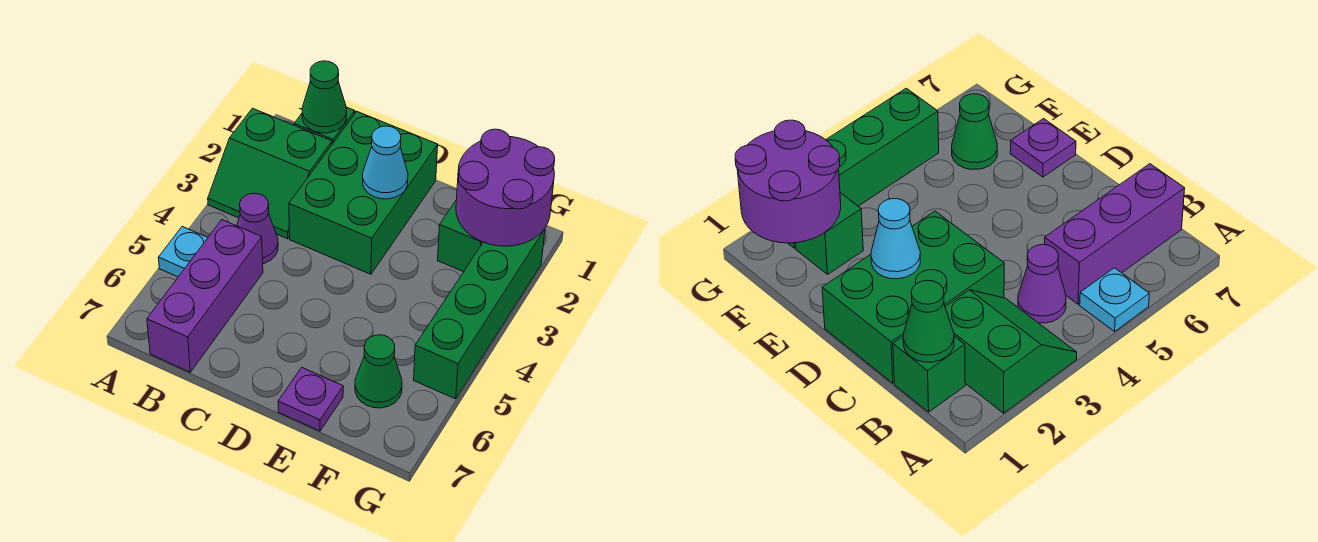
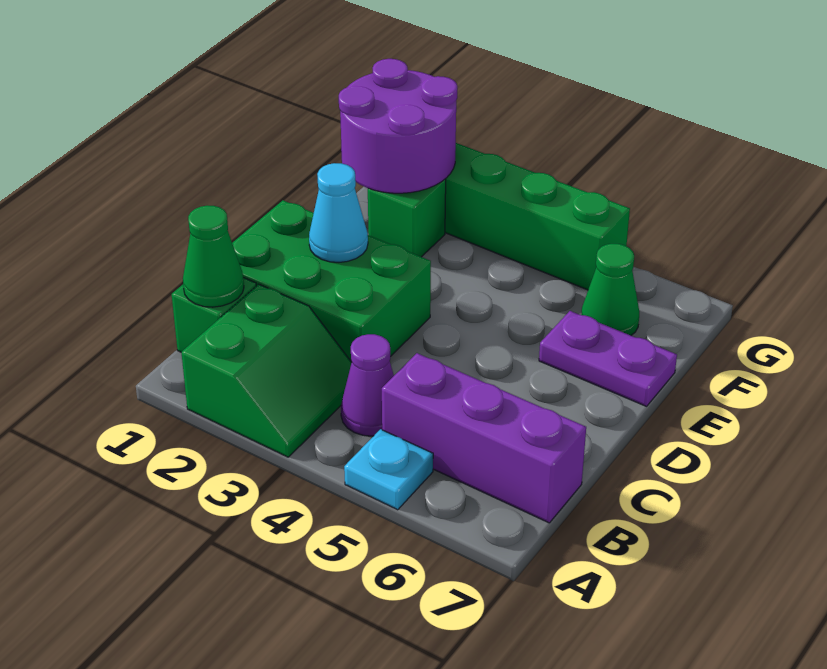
purple plate E7 level 1 -> purple plate E6:E7 level 1

